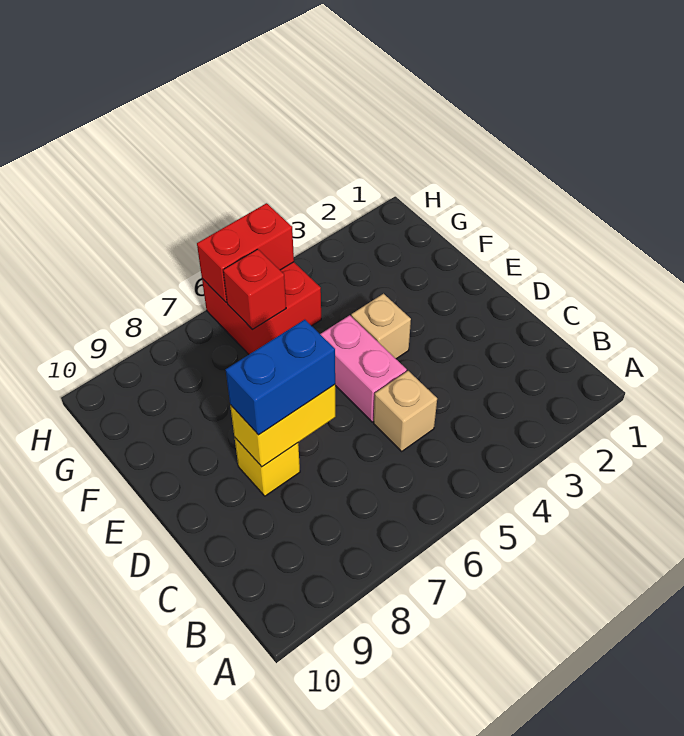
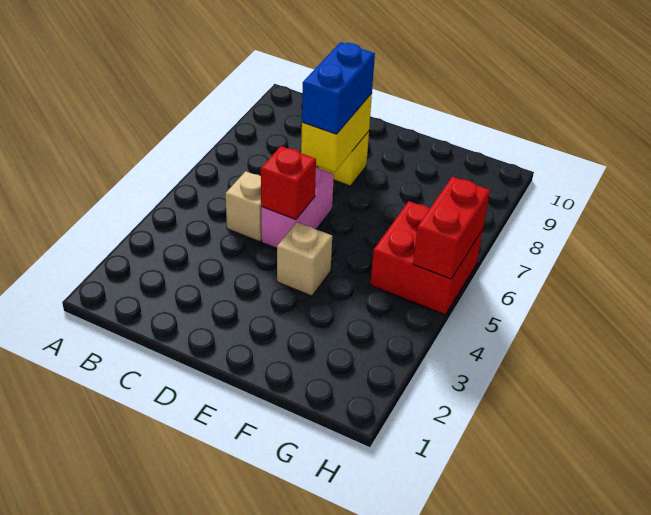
pink brick D5:E5 level 1 -> pink brick D5:D6 level 1
red brick G6 level 2 -> red brick D5 level 2

